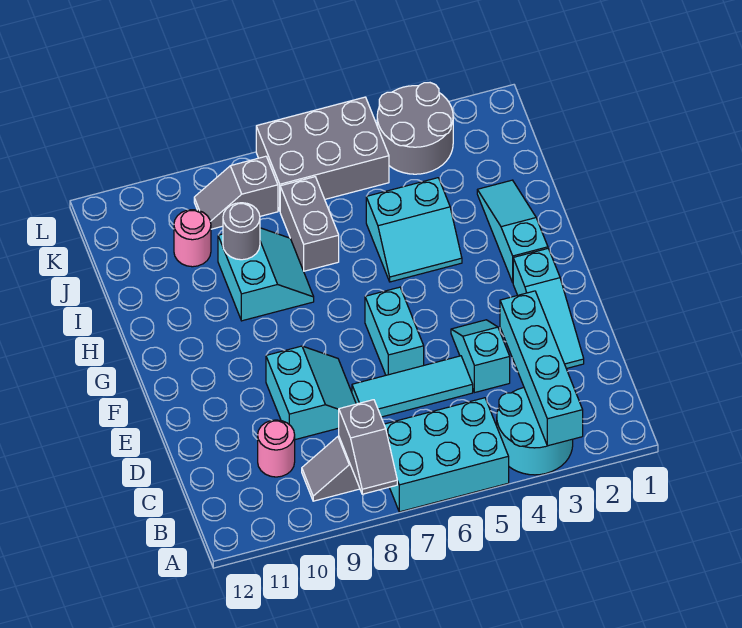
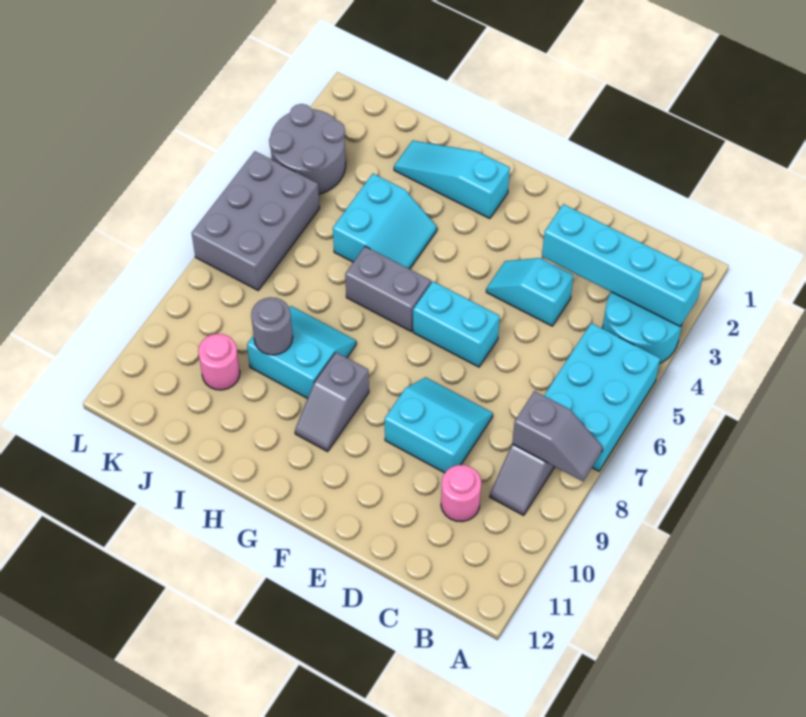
cyan slope D2:F2 level 1 top F -> none
cyan tile D5:D7 level 1 -> none
grey brick I7:J7 level 1 -> grey brick G6:H6 level 1
grey slope K8:K9 level 1 top 8 -> grey slope G9:G10 level 1 top 9

